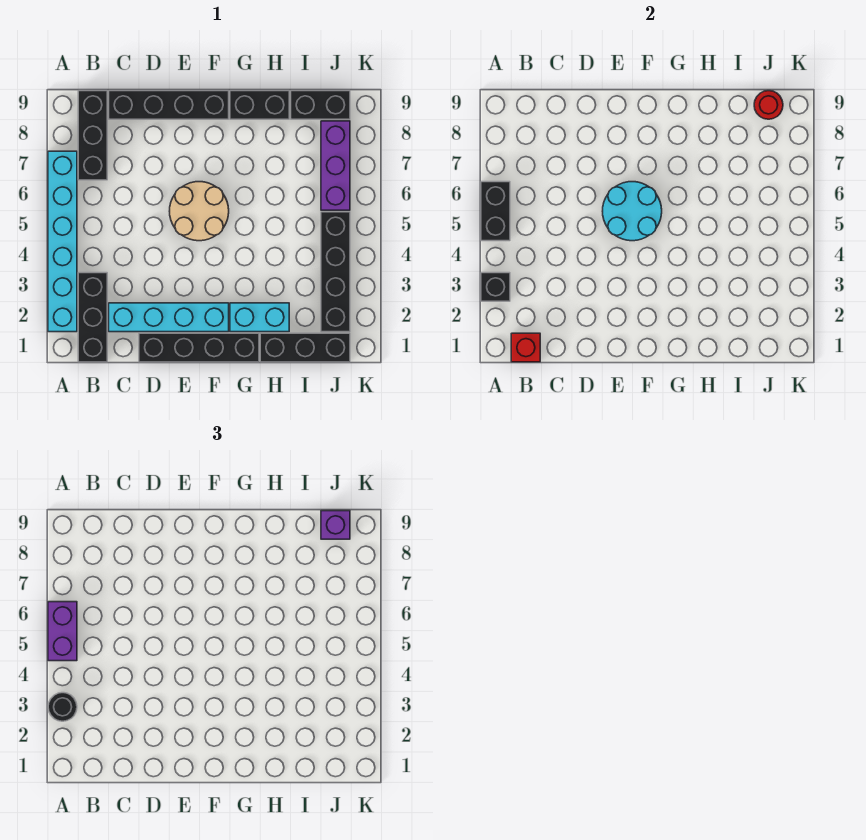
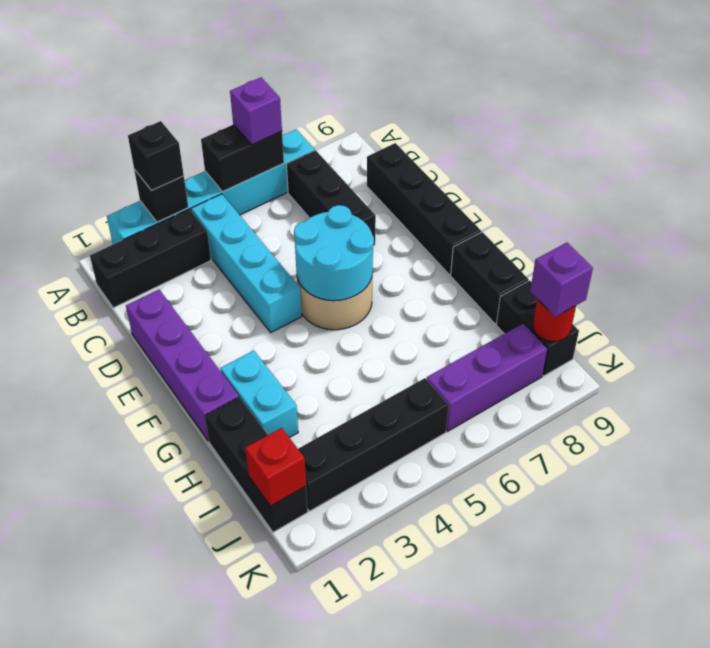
black round brick A3 level 3 -> black brick A3 level 3
purple brick A5:A6 level 3 -> purple brick A6 level 3
red brick B1 level 2 -> red brick J1 level 2
black brick B7:B9 level 1 -> black brick B7:D7 level 1
cyan brick C2:F2 level 1 -> cyan brick B4:E4 level 1
black brick D1:G1 level 1 -> purple brick D1:G1 level 1

